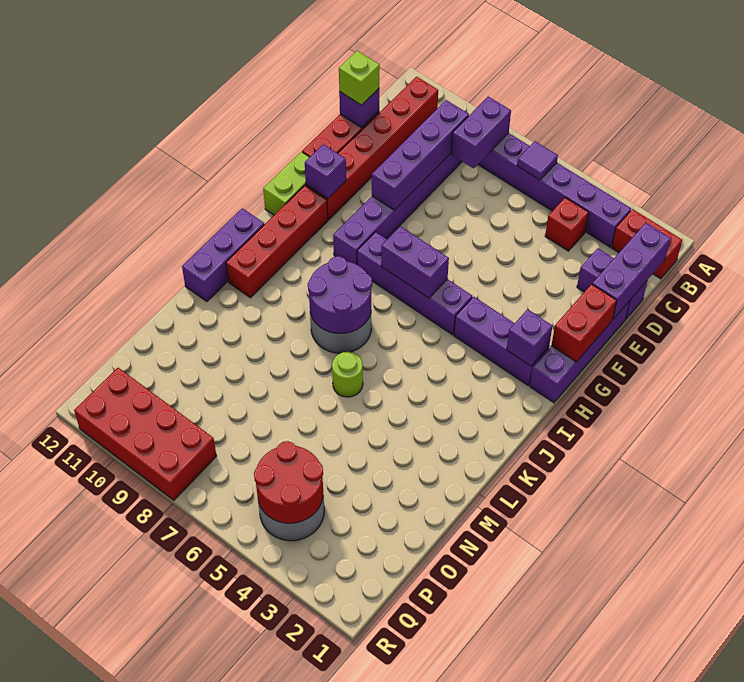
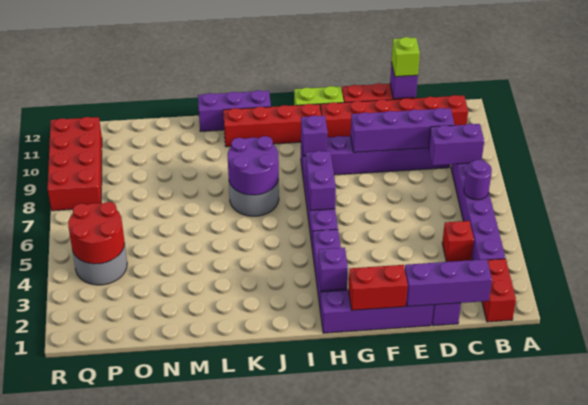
purple tile B6 level 2 -> purple round brick B6 level 2
purple brick G11 level 2 -> purple brick H9 level 2
lime round brick L6 level 1 -> none

